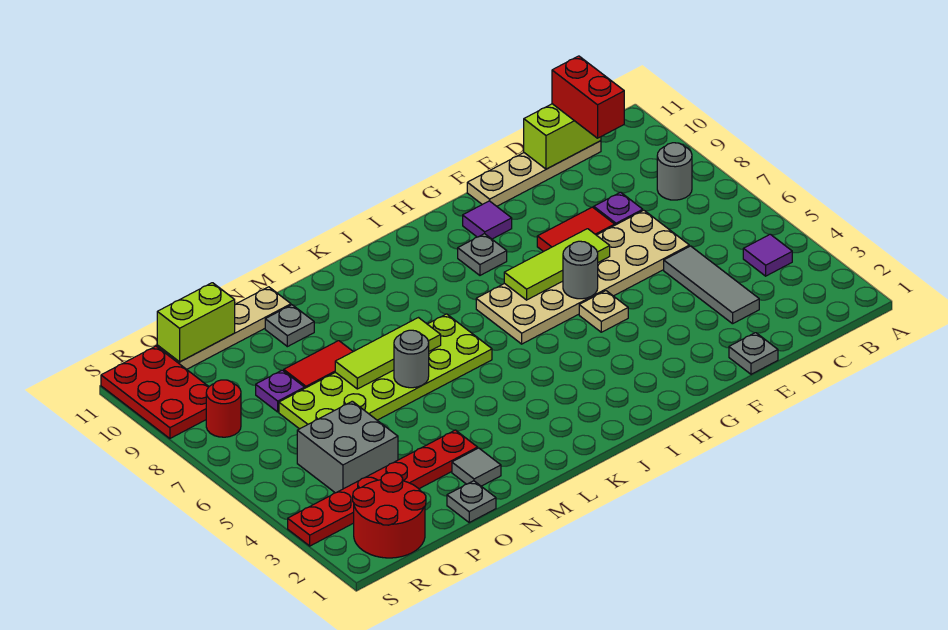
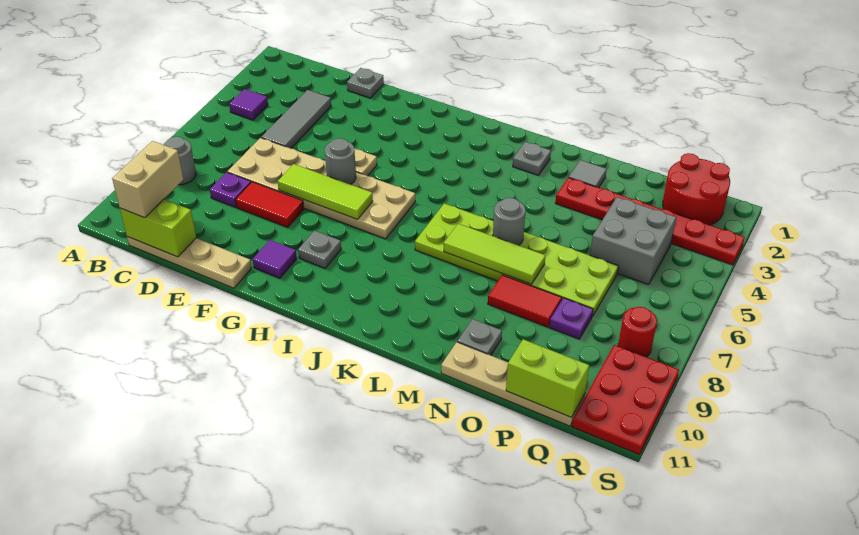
red brick C10:C11 level 3 -> tan brick C10:C11 level 3
grey plate O1 level 1 -> grey plate L2 level 1

